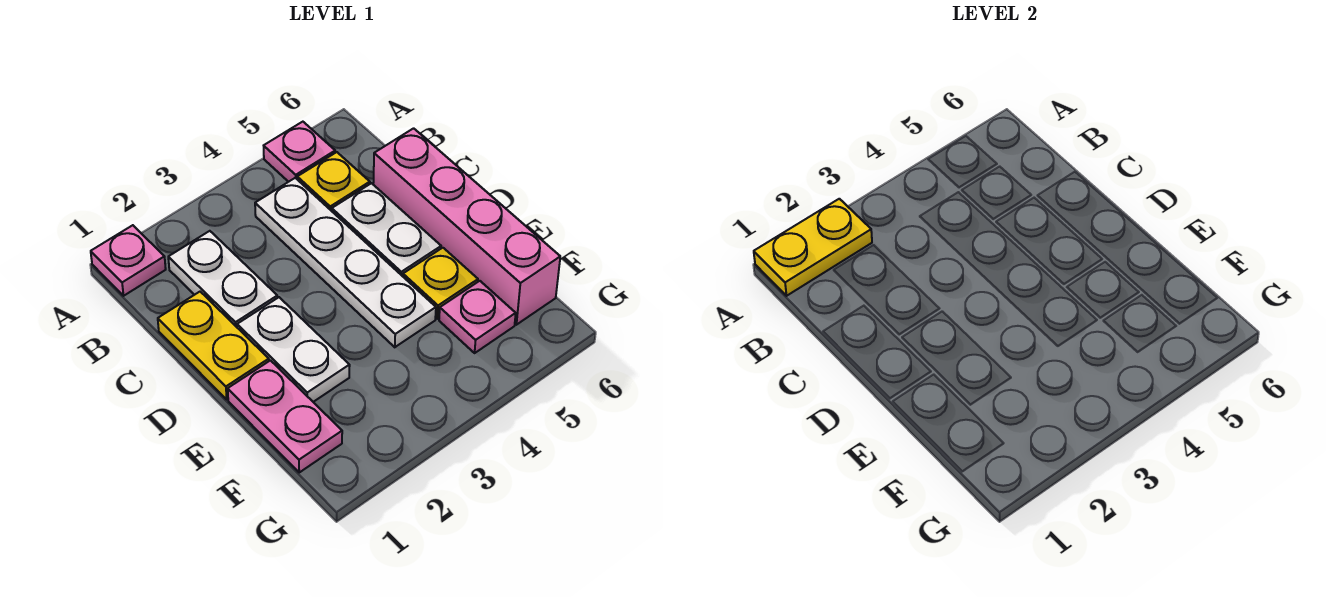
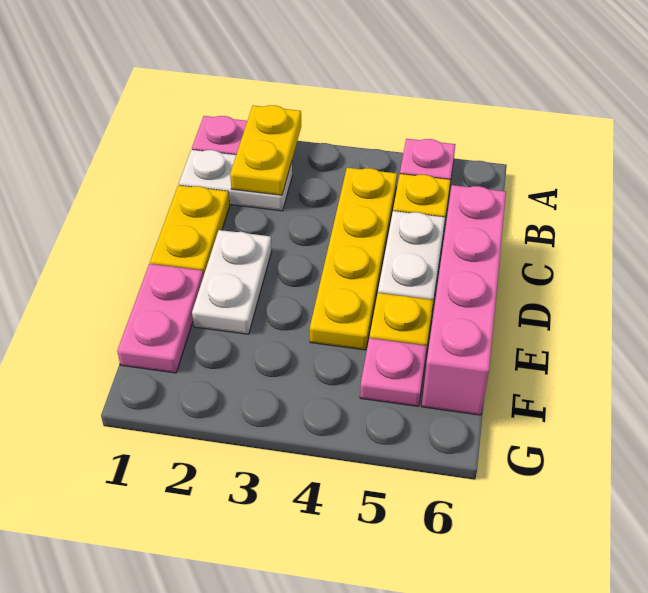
yellow plate A1:A2 level 2 -> yellow plate A2:B2 level 2
white plate B2:C2 level 1 -> white plate B1:B2 level 1
white plate B4:E4 level 1 -> yellow plate B4:E4 level 1

